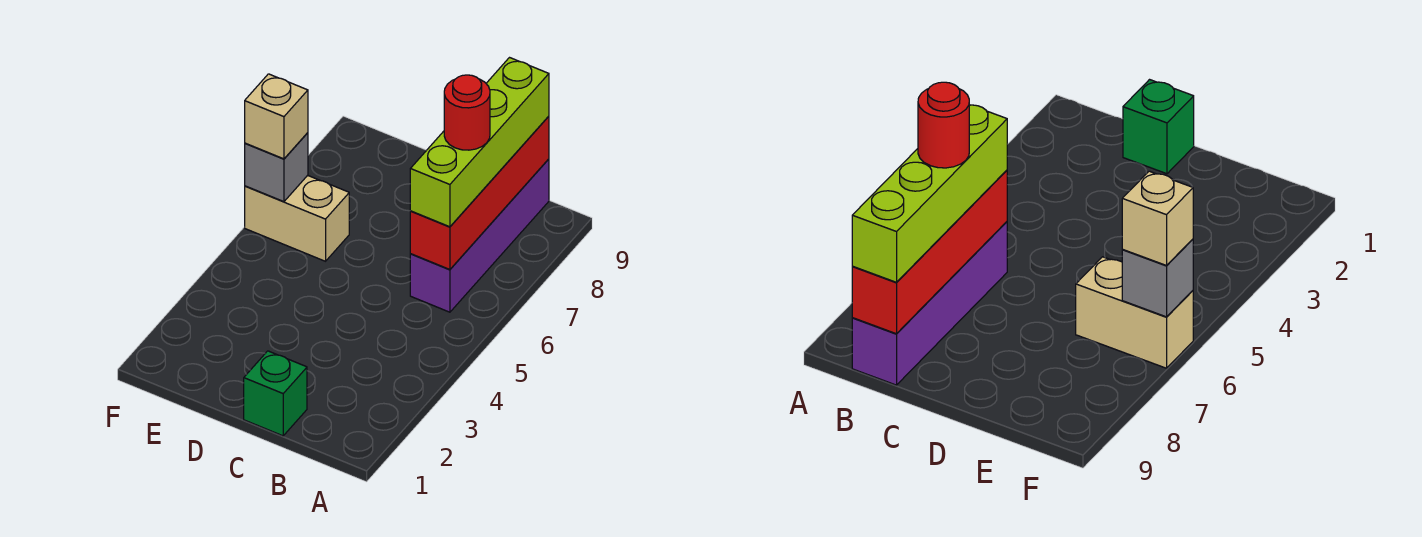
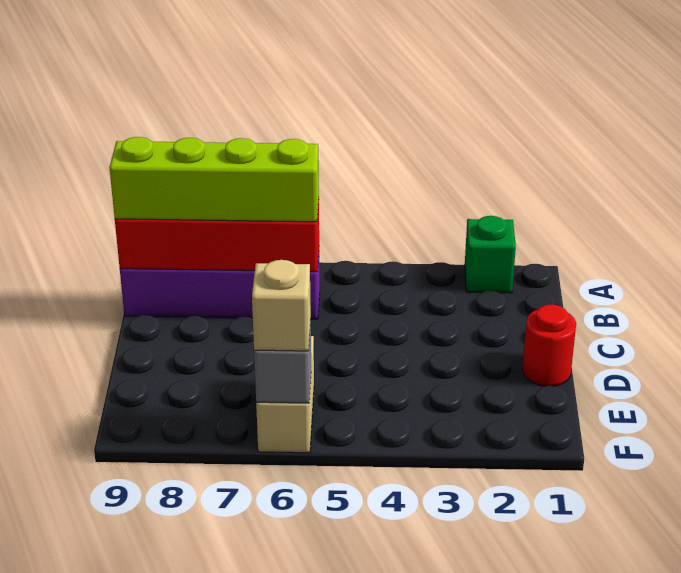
red round brick B7 level 4 -> red round brick D1 level 1
green brick C1 level 1 -> green brick A2 level 1

